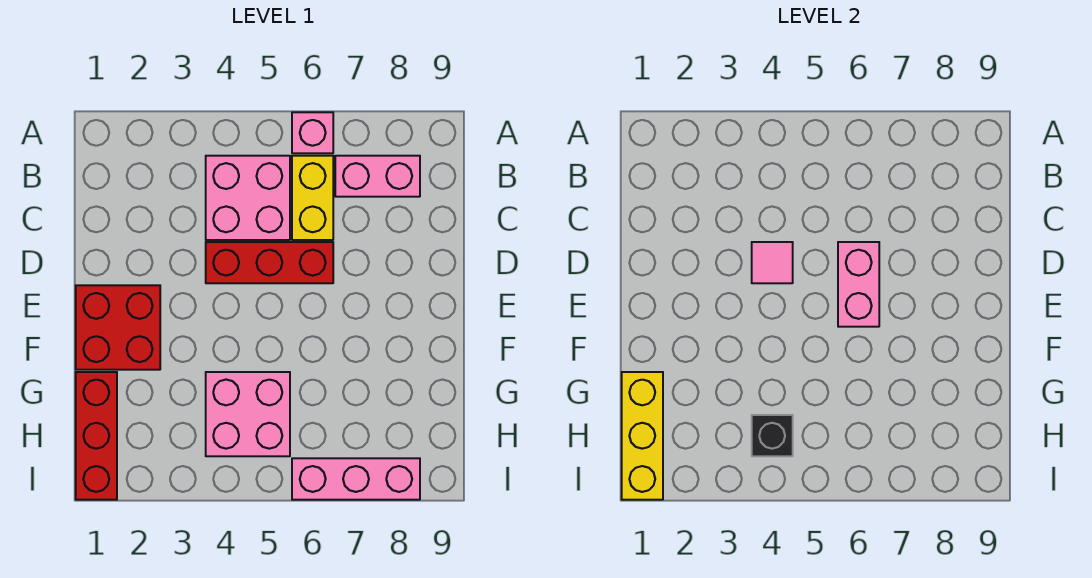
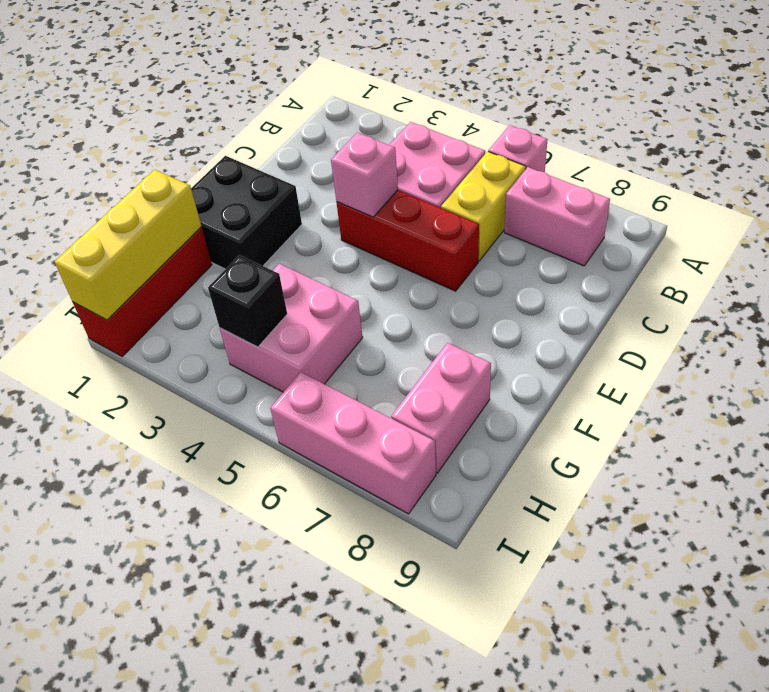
pink tile D4 level 2 -> pink brick D4 level 2
pink brick D6:E6 level 2 -> pink brick G8:H8 level 1
red brick E1:F2 level 1 -> black brick E1:F2 level 1

